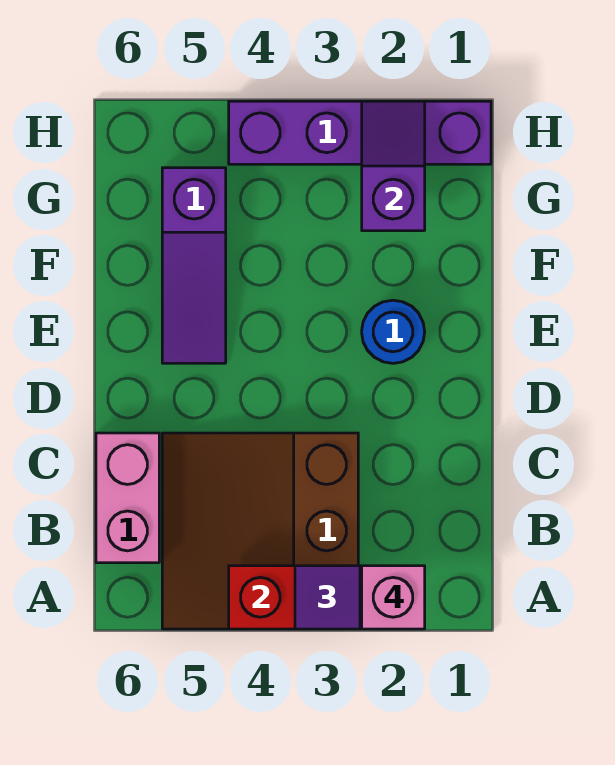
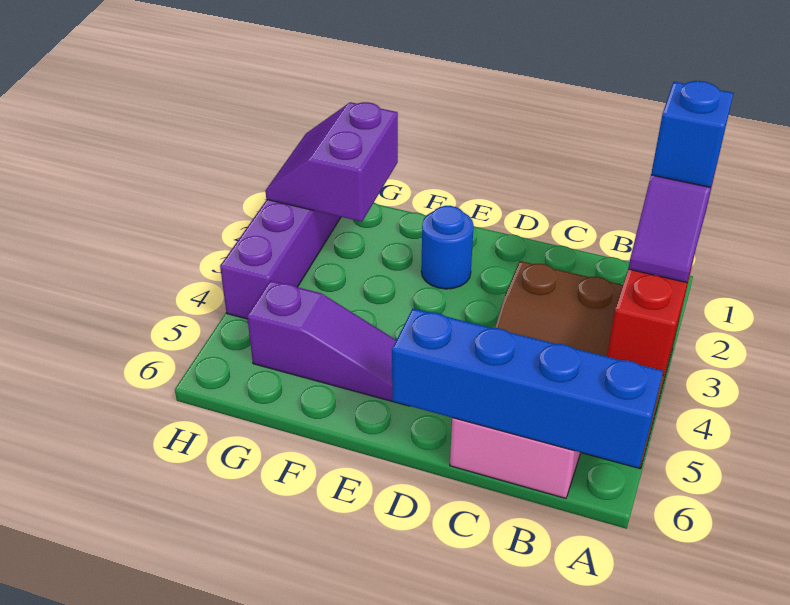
pink brick A2 level 4 -> blue brick A2 level 4
none -> blue brick A6:D6 level 2
purple slope G2:H2 level 2 top G -> purple slope G1:H2 level 2 top G

